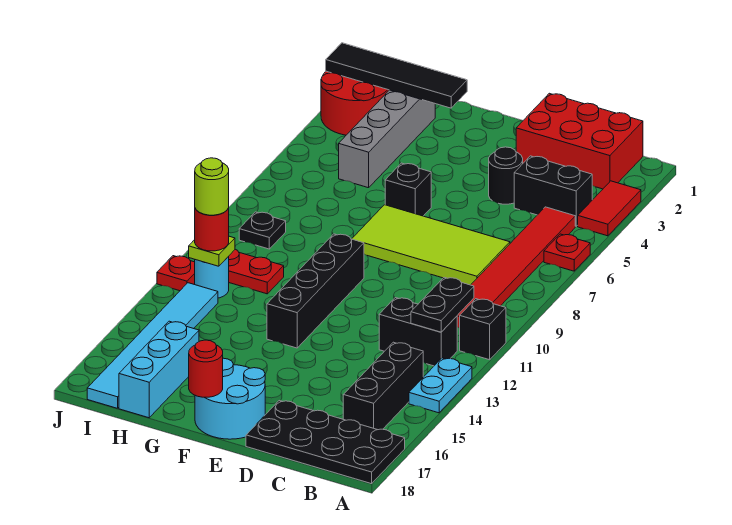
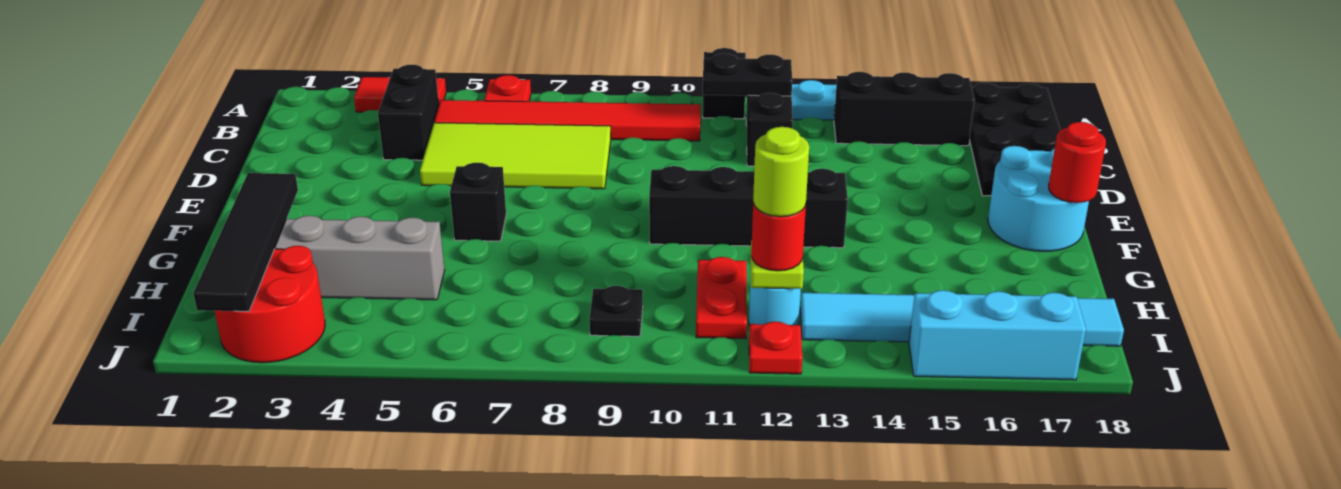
red brick B1:D2 level 1 -> none
lime tile C7:F8 level 1 -> lime tile C5:D8 level 1
black round brick D4 level 1 -> none
cyan brick H16:H18 level 1 -> cyan brick J15:J17 level 1

